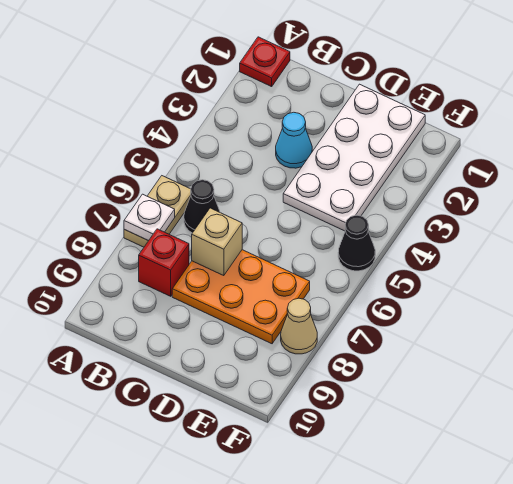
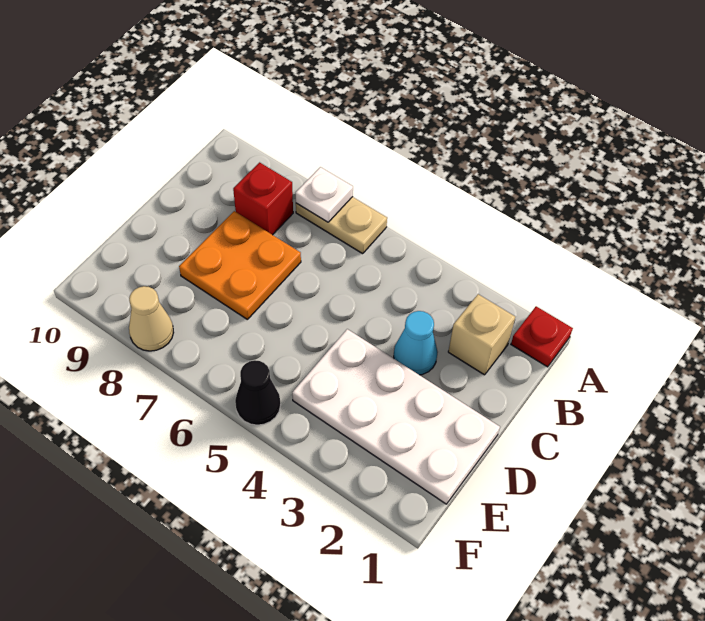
black cone B6 level 1 -> none
orange plate C7:E8 level 1 -> orange plate C7:D8 level 1
tan brick C7 level 2 -> tan brick B2 level 1

